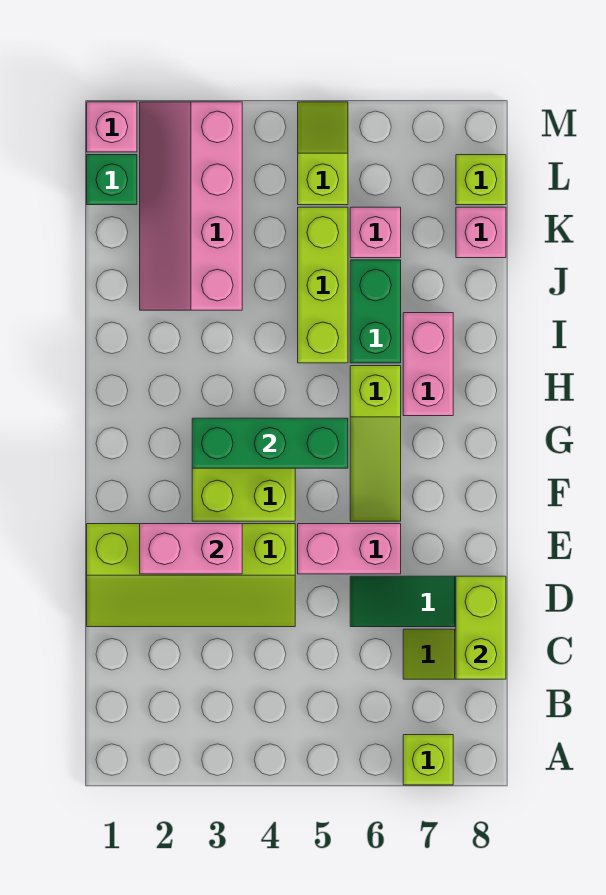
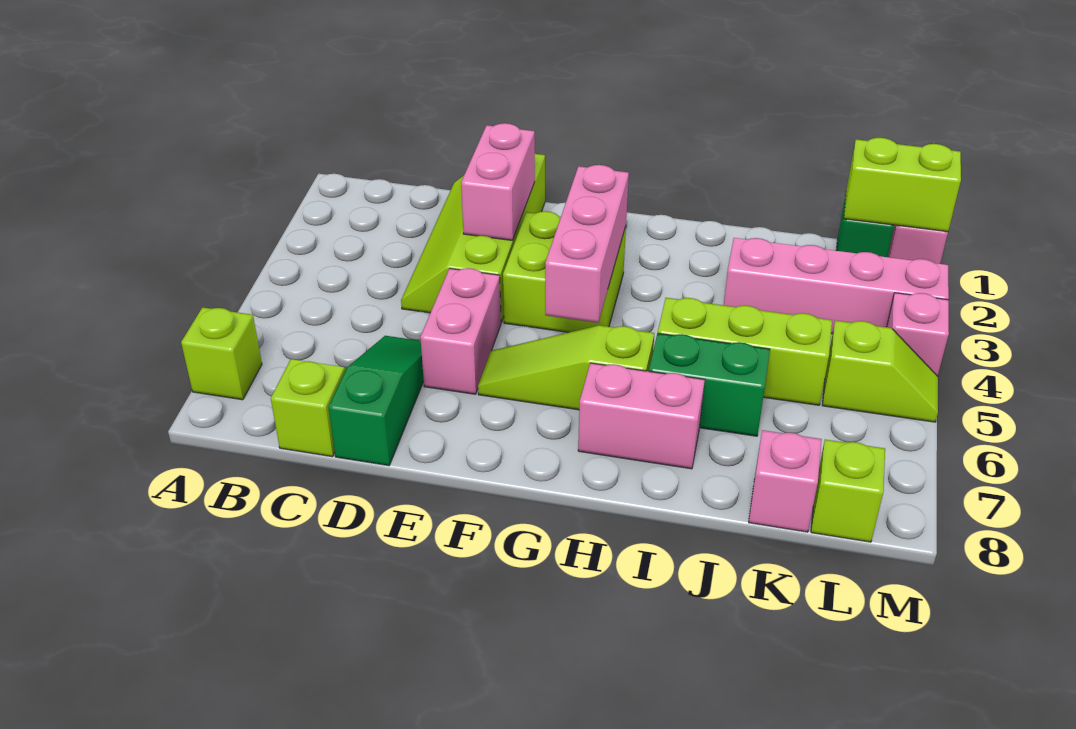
lime brick C8:D8 level 2 -> lime brick L1:M1 level 2
green brick G3:G5 level 2 -> pink brick G3:G5 level 2
pink brick K6 level 1 -> pink brick M4 level 1

